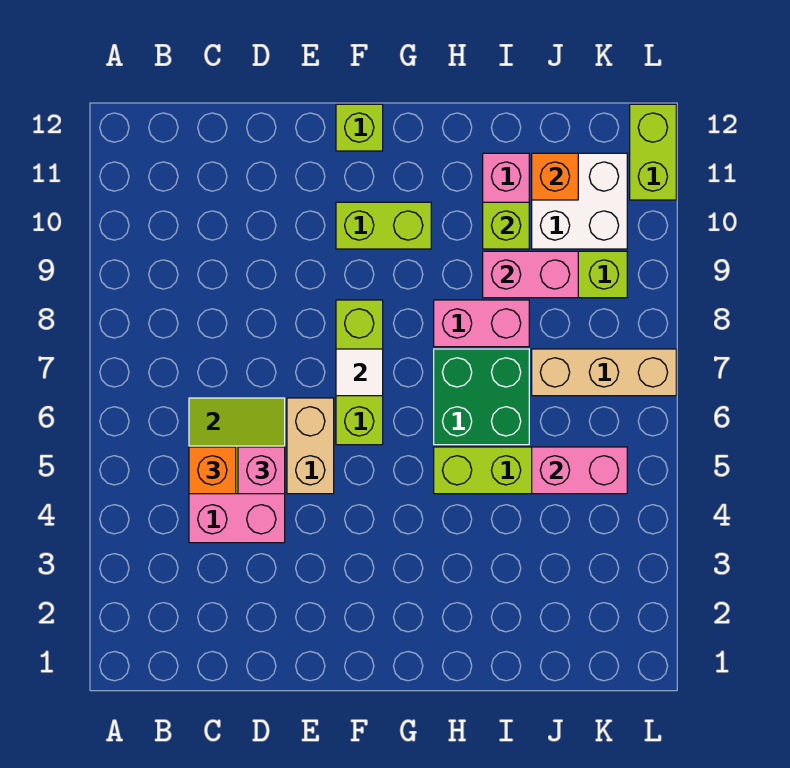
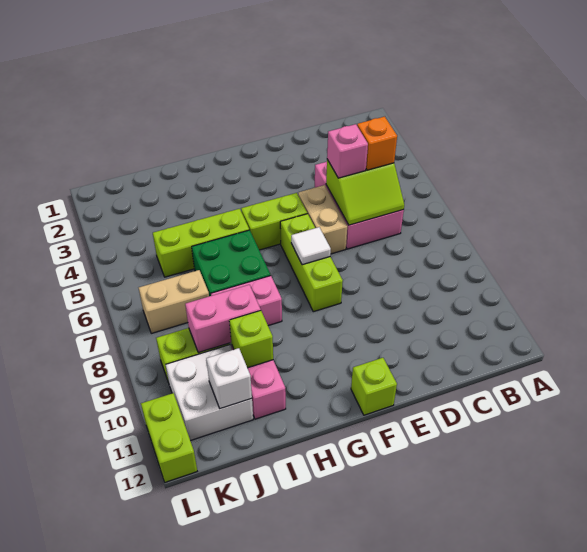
lime brick F10:G10 level 1 -> lime brick F5:G5 level 1
pink brick J5:K5 level 2 -> none
tan brick J7:L7 level 1 -> tan brick J7:K7 level 1
orange brick J11 level 2 -> white brick J11 level 2

